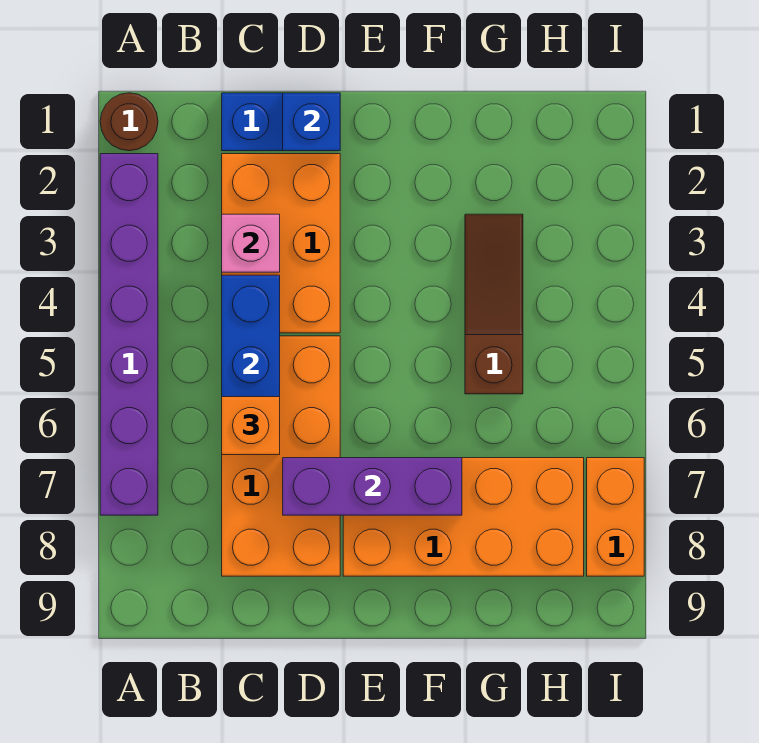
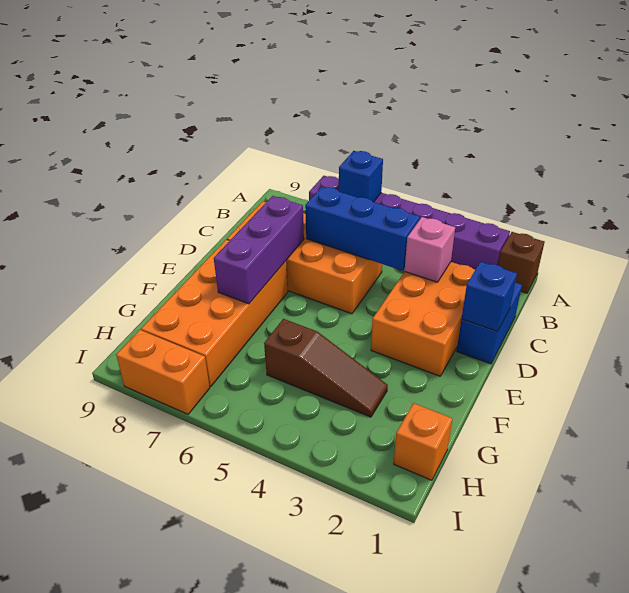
brown round brick A1 level 1 -> brown brick A1 level 1
none -> blue brick A6 level 2
orange brick C2:D4 level 1 -> orange brick C2:E3 level 1
orange brick C6 level 3 -> orange brick H1 level 1

